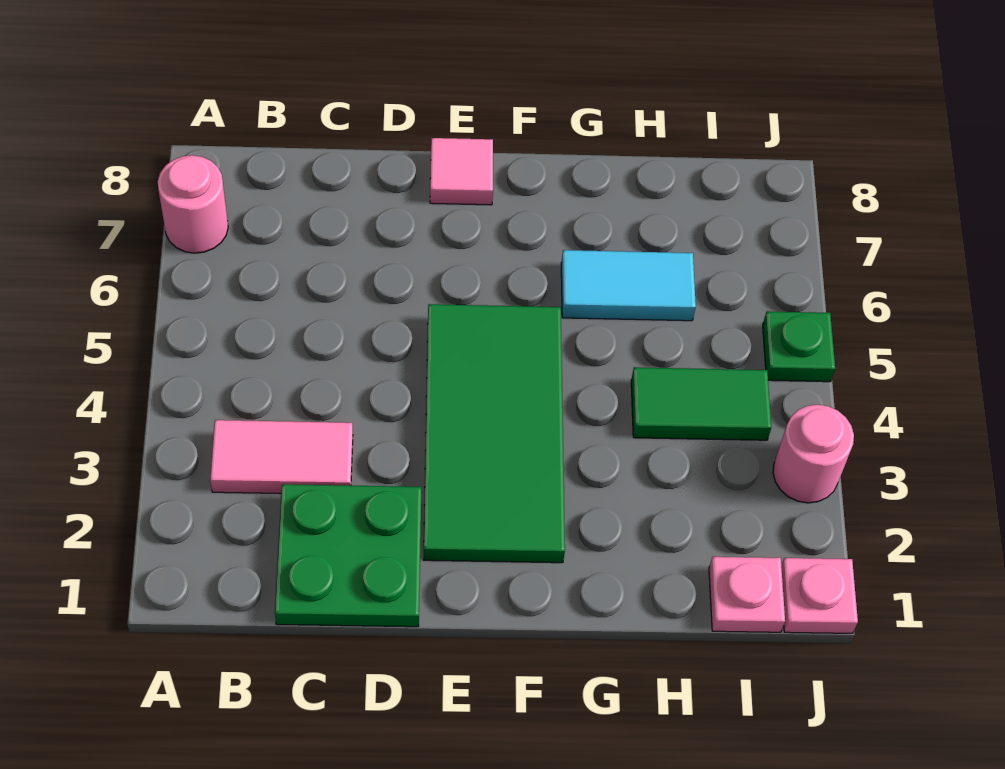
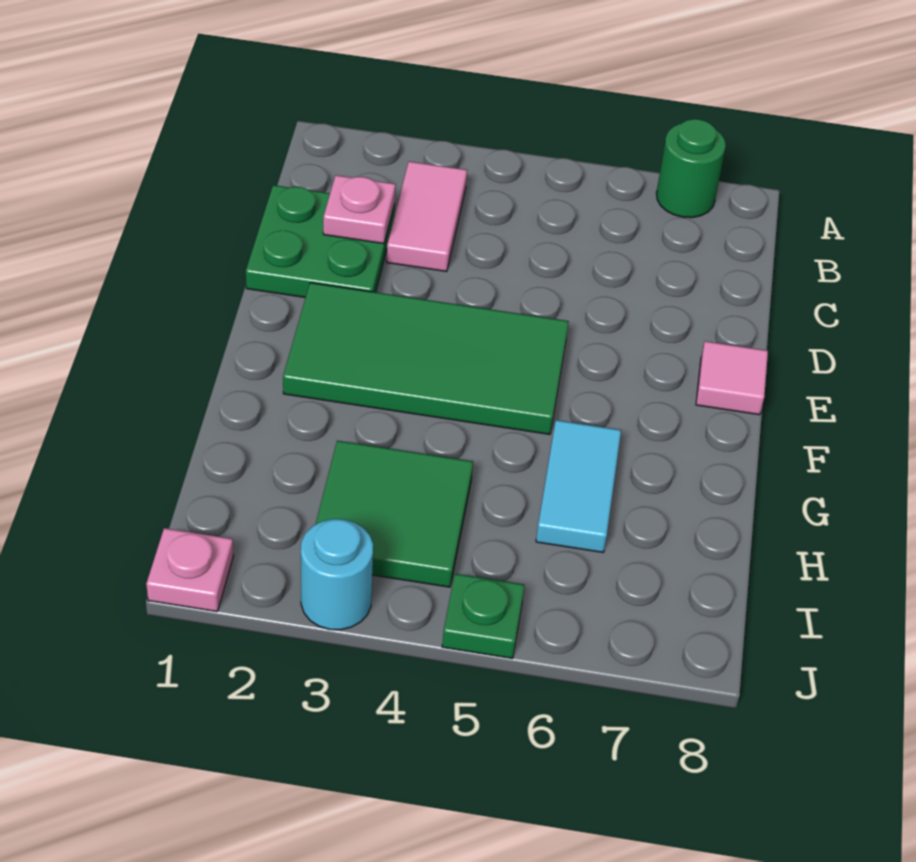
pink round brick A7 level 1 -> green round brick A7 level 1
green tile H4:I4 level 1 -> green tile H3:I4 level 1
pink plate I1 level 1 -> pink plate C2 level 2
pink round brick J3 level 1 -> cyan round brick J3 level 1

